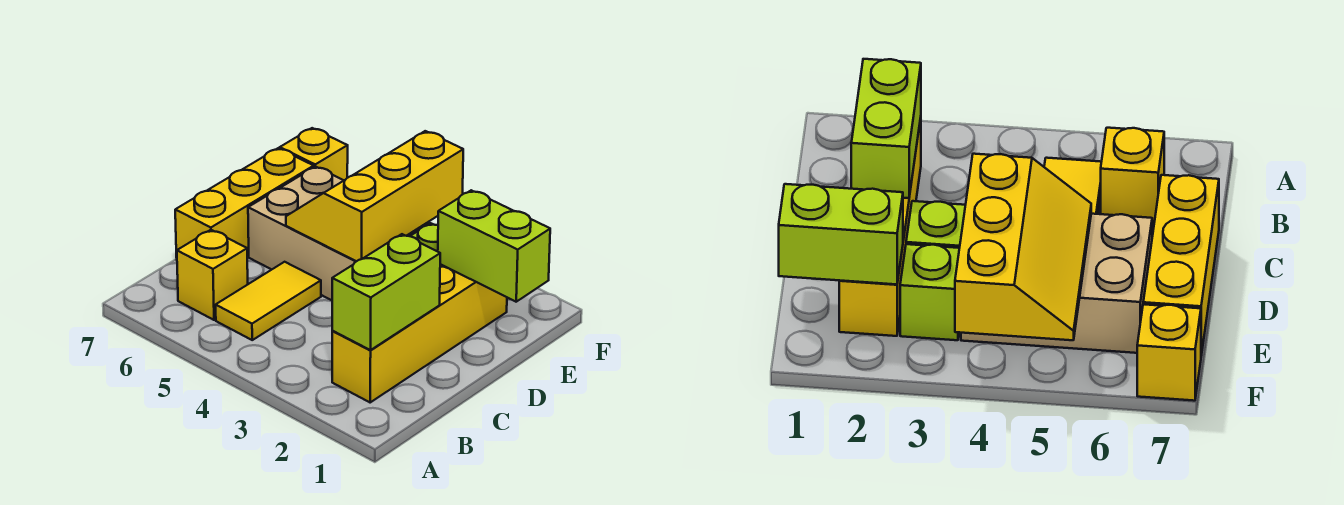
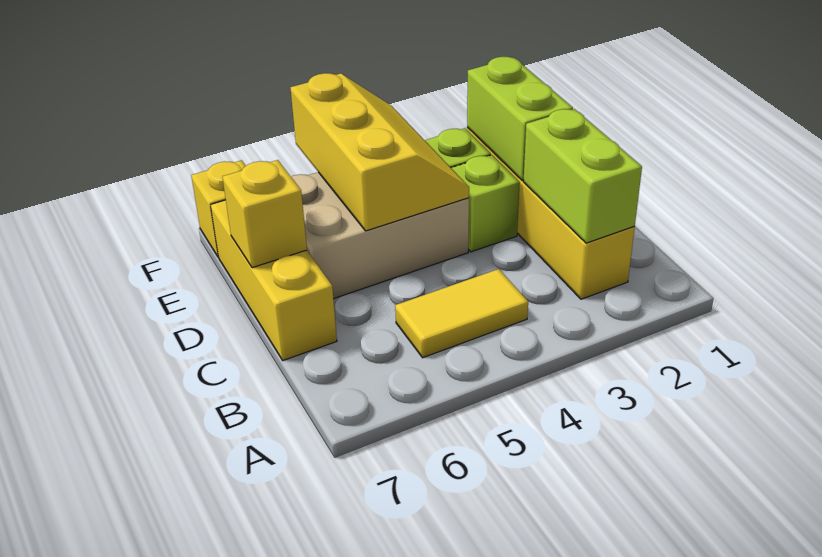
yellow tile B5:C5 level 1 -> yellow tile B4:B5 level 1
yellow brick B6 level 1 -> yellow brick D7 level 2
yellow slope D4:F5 level 2 top 4 -> yellow slope D4:F5 level 2 top 5
lime brick E1:E2 level 2 -> lime brick D2:E2 level 2

